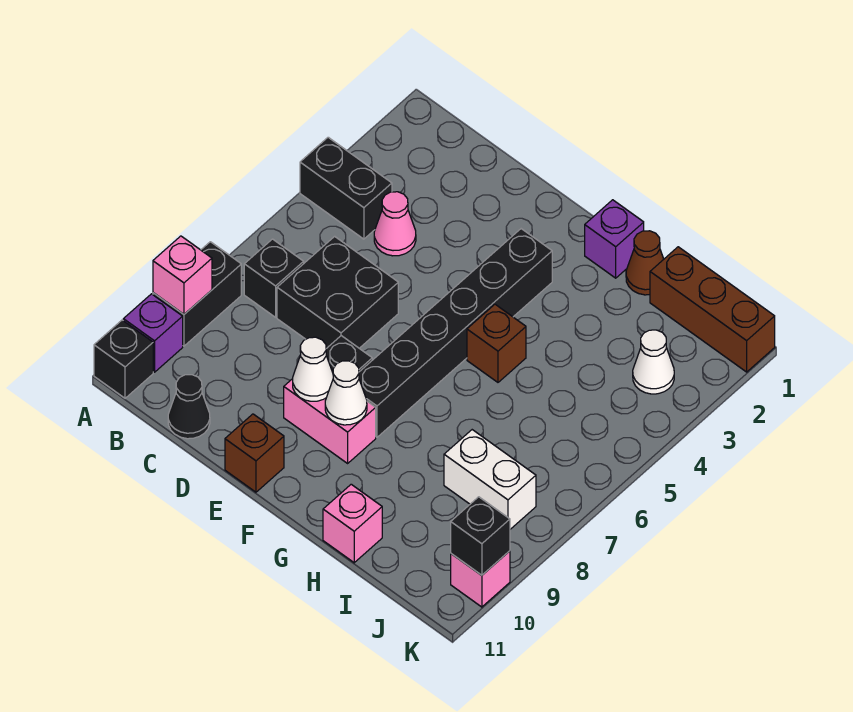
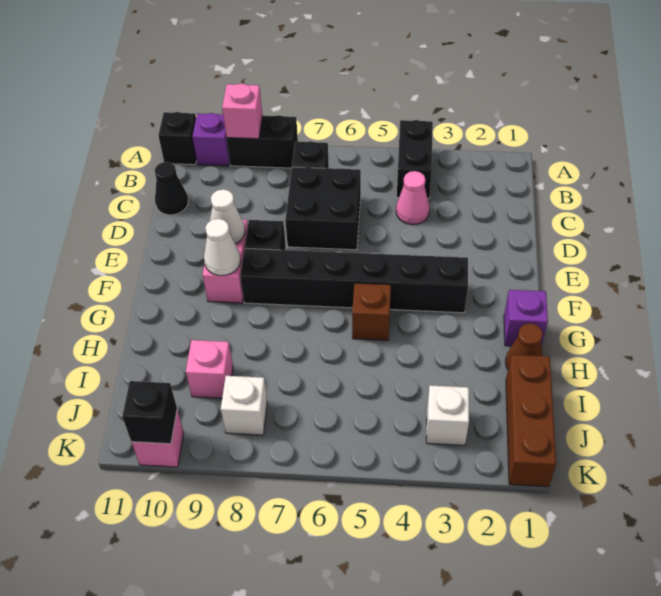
brown brick E11 level 1 -> none
pink brick H11 level 1 -> pink brick I9 level 1
white brick I8:J8 level 1 -> white brick J8 level 1
white cone J3 level 1 -> white brick J3 level 1

